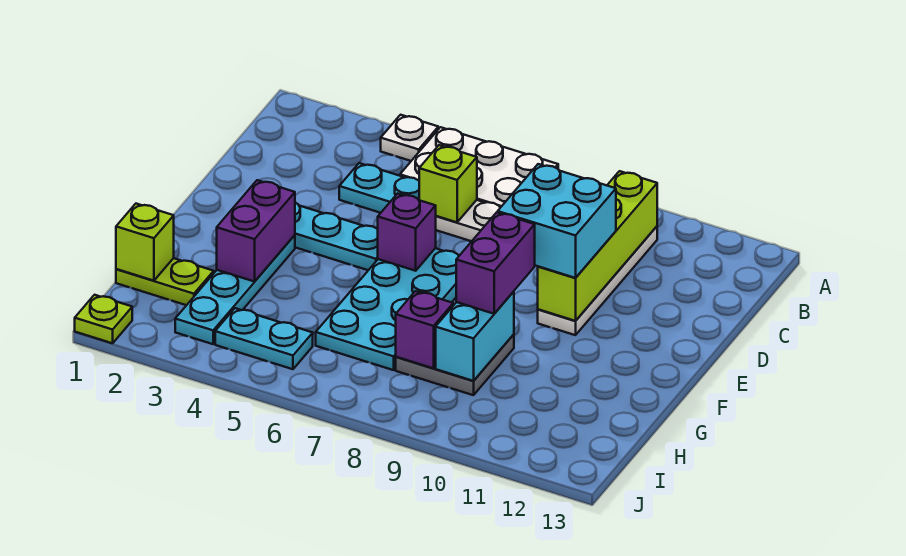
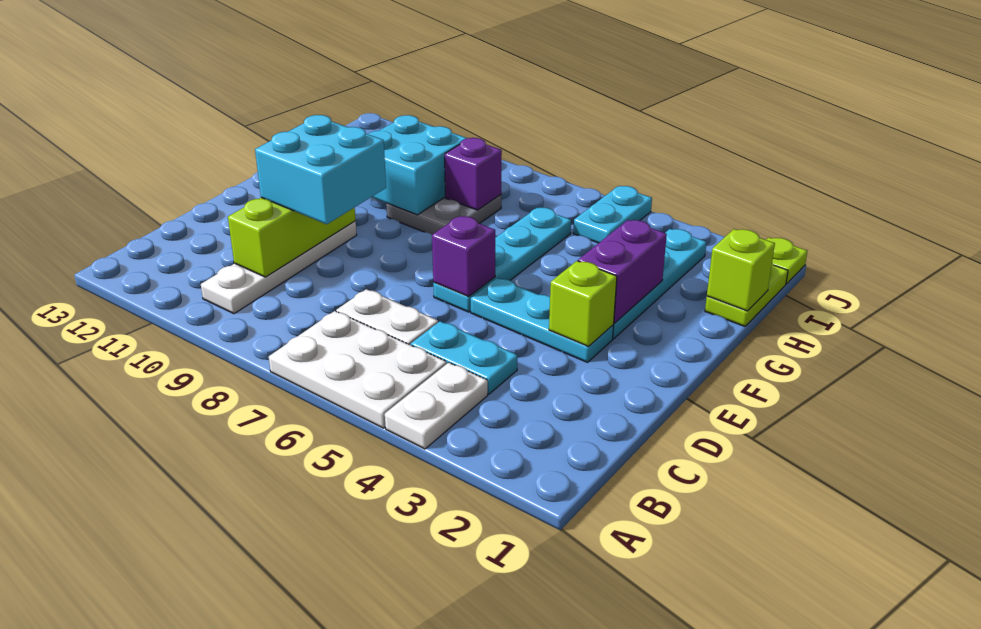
white plate A4 level 1 -> white plate A4:B4 level 1
lime brick B10:E10 level 2 -> lime brick C10:E10 level 2
lime brick C6 level 2 -> lime brick E3 level 2
cyan plate E6:H7 level 1 -> cyan plate E6:H6 level 1
purple brick F9:G9 level 3 -> none
cyan brick G9:H9 level 2 -> cyan brick G9:H10 level 2
lime plate H1:H2 level 1 -> lime plate H1:I1 level 1
cyan plate I4:I5 level 1 -> cyan plate I5:J5 level 1

